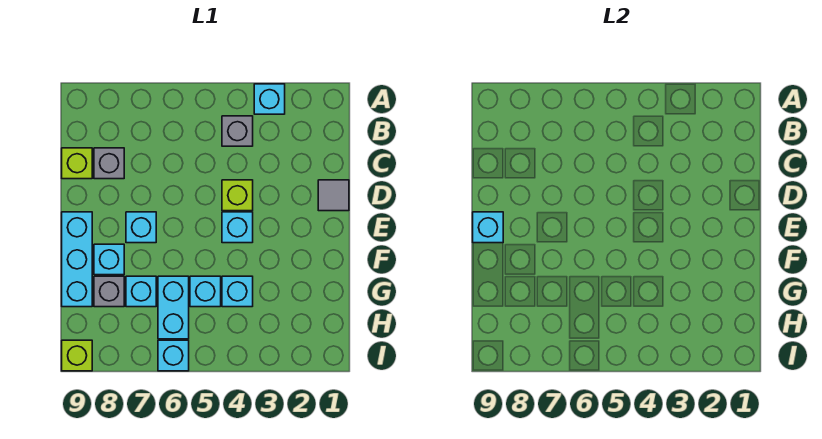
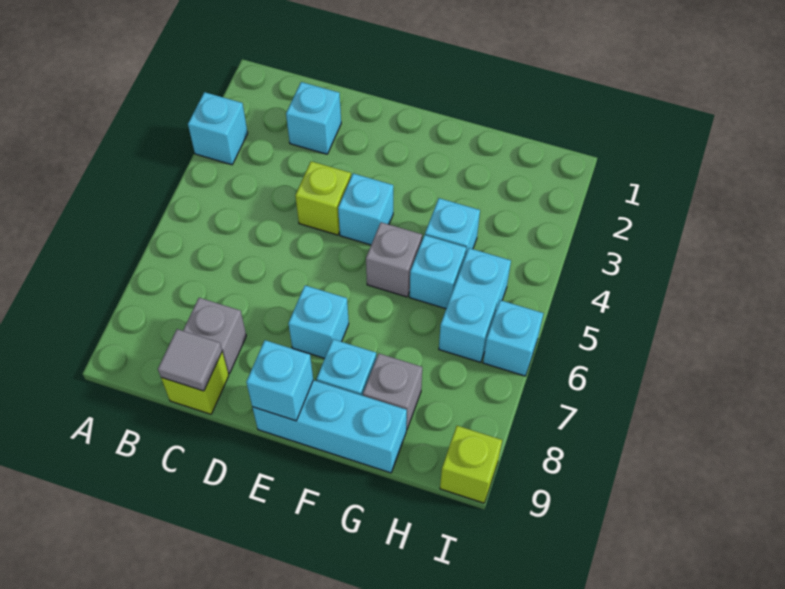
grey brick B4 level 1 -> grey brick F5 level 1
grey tile D1 level 1 -> grey tile C9 level 2
cyan brick G6:H6 level 1 -> cyan brick H5:H6 level 1
cyan brick G7 level 1 -> cyan brick C2 level 1

